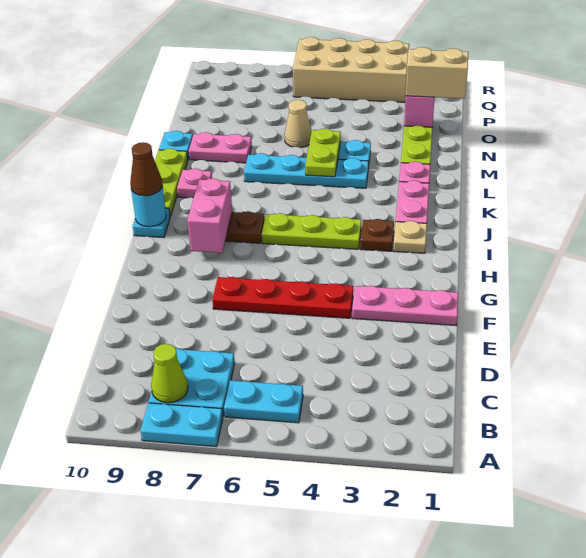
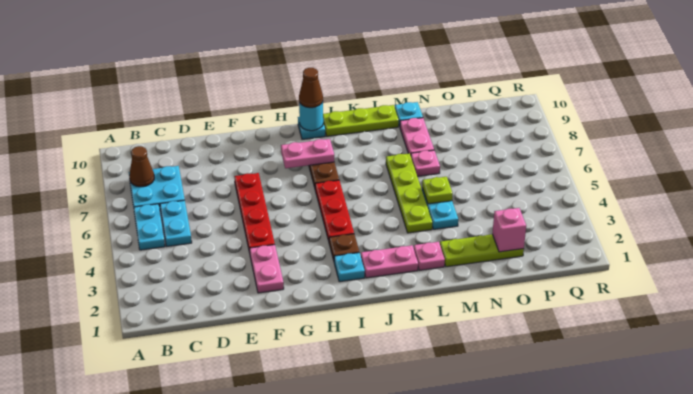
cyan plate A7:A8 level 1 -> cyan plate C5:C6 level 1
lime cone B8 level 2 -> brown cone B8 level 2
pink plate F1:F3 level 1 -> pink plate F2:F3 level 1
pink brick H8:I8 level 2 -> pink plate H8:I8 level 2
tan plate I2 level 1 -> cyan plate I2 level 1
lime plate I4:I6 level 1 -> red plate I4:I6 level 1
pink plate K9 level 1 -> pink plate M7 level 1
cyan plate L4:L7 level 1 -> lime plate L4:L7 level 1
lime plate L5:M5 level 2 -> lime plate M5 level 2
tan cone N6 level 1 -> none
tan brick O1:O2 level 3 -> none
tan brick Q3:R6 level 1 -> none

